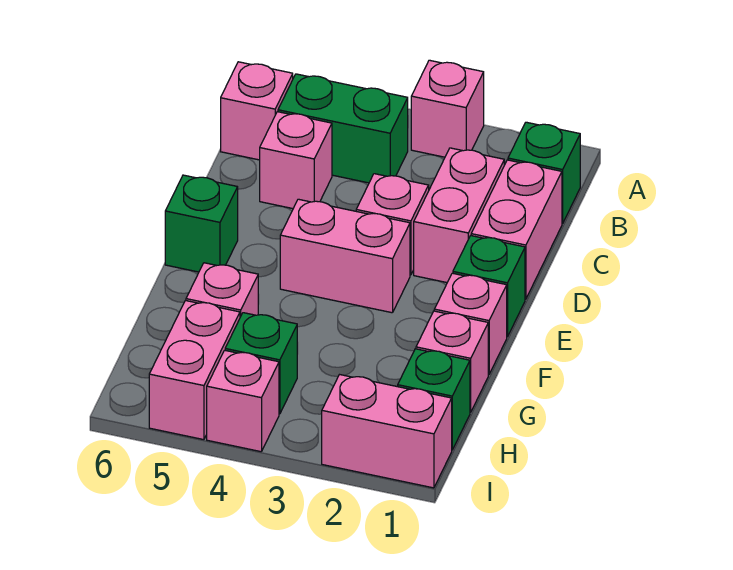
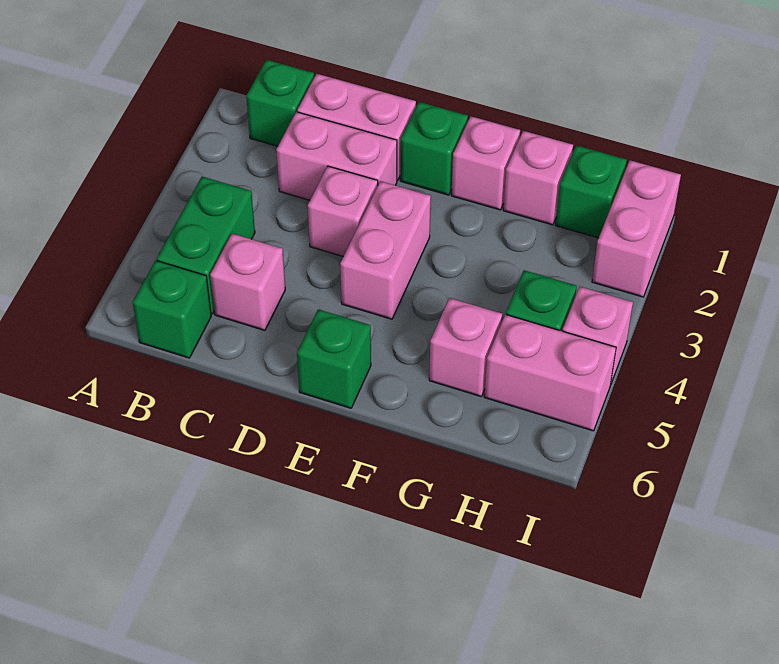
pink brick A3 level 1 -> none
pink brick B6 level 1 -> green brick B6 level 1

